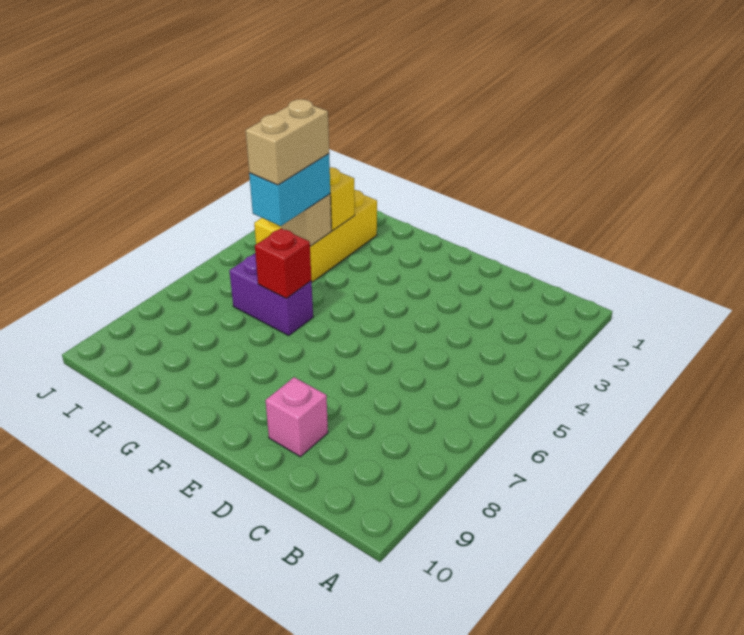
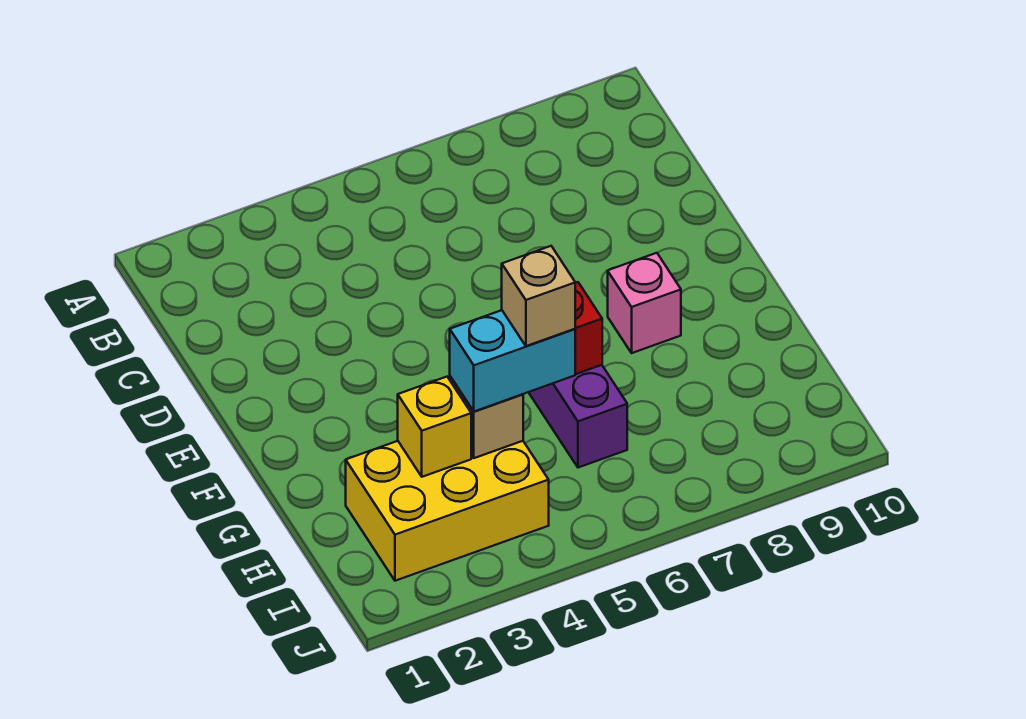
pink brick D9 level 1 -> pink brick F8 level 1
tan brick H4:H5 level 4 -> tan brick H5 level 4

